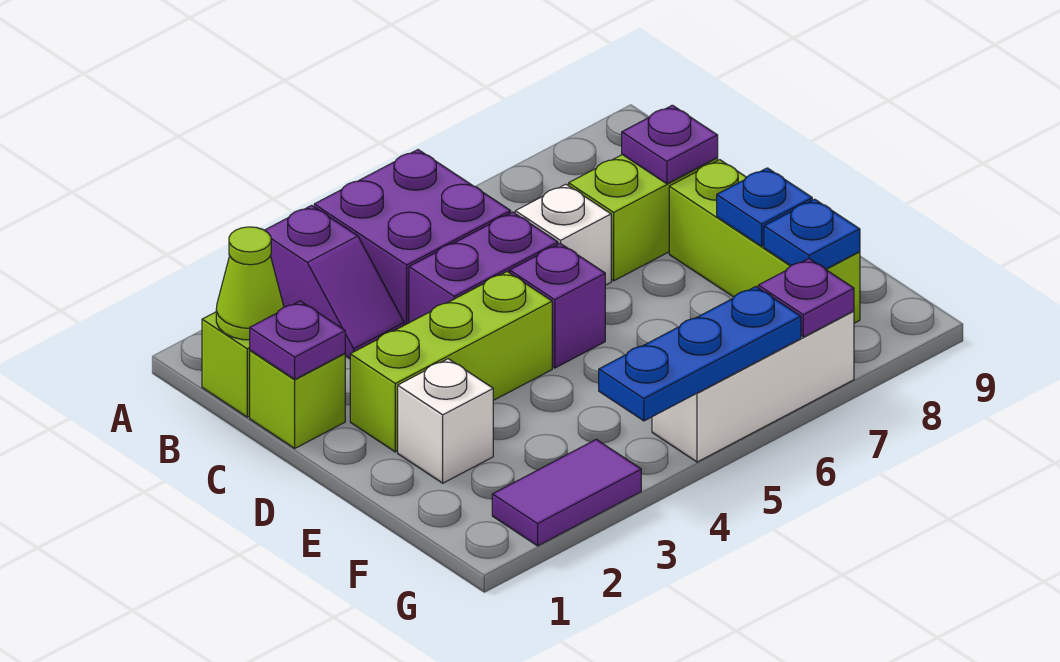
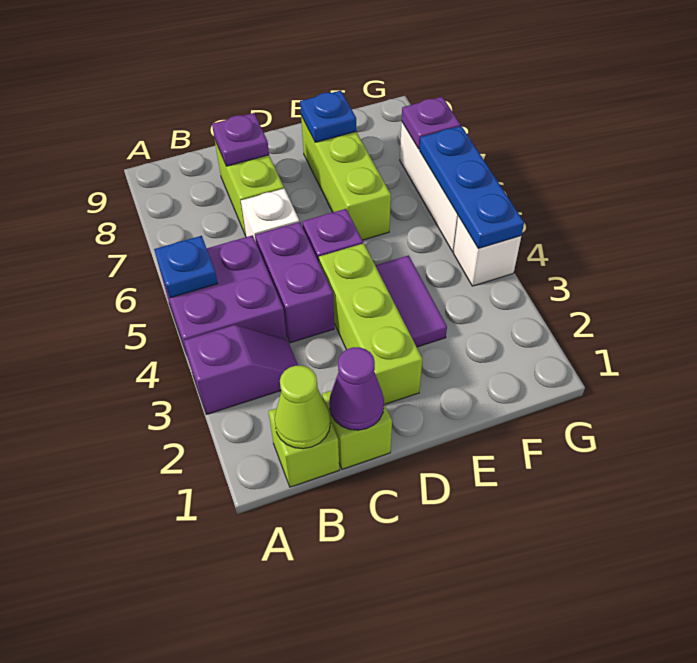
purple plate C1 level 2 -> purple cone C1 level 2
lime brick D8:F8 level 1 -> lime brick E6:E8 level 1
white brick E2 level 1 -> white brick G4 level 1
blue plate F8 level 2 -> blue plate A5 level 2
purple tile G2:G3 level 1 -> purple tile E3:E4 level 1

